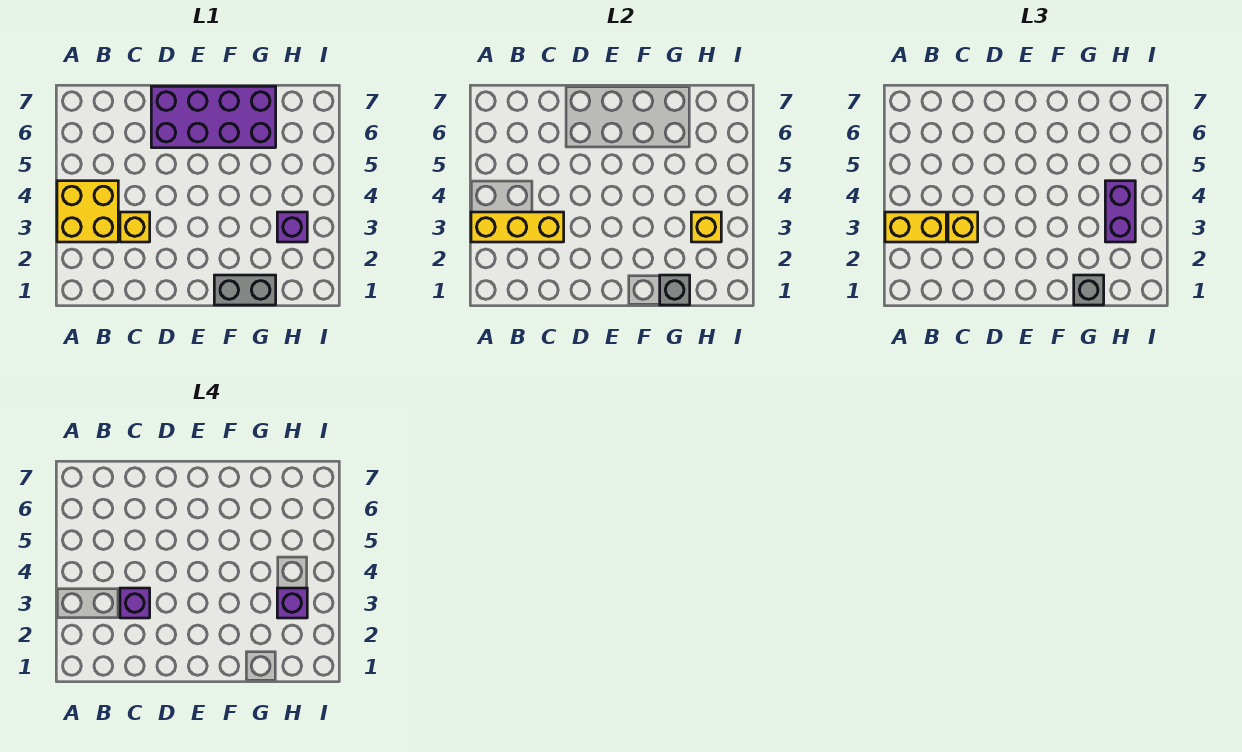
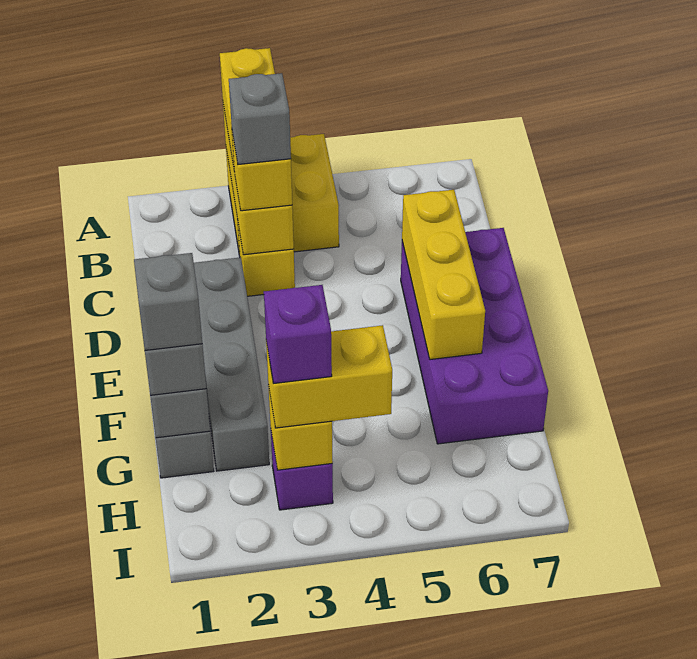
purple brick C3 level 4 -> grey brick C3 level 4
none -> grey brick D2:G2 level 1
none -> yellow brick D6:F6 level 2
none -> grey brick G1 level 4
purple brick H3:H4 level 3 -> yellow brick H3:H4 level 3

